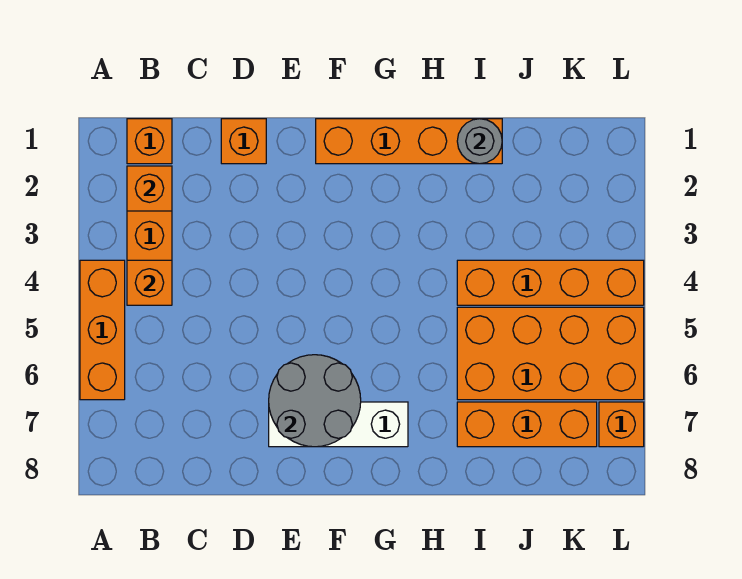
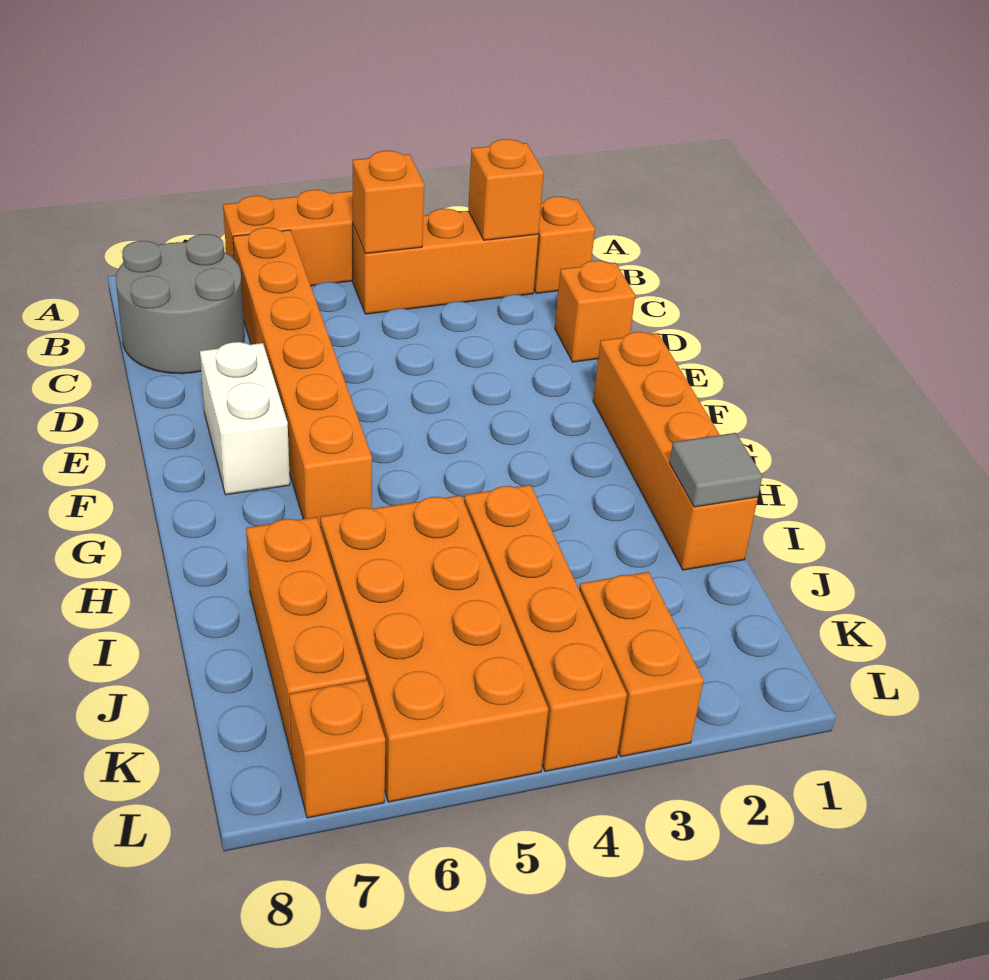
none -> orange brick B6:G6 level 1
grey round brick E6:F7 level 2 -> grey round brick B7:C8 level 1
white brick E7:G7 level 1 -> white brick E7:F7 level 1
grey round brick I1 level 2 -> grey tile I1 level 2
none -> orange brick K3:L3 level 1

